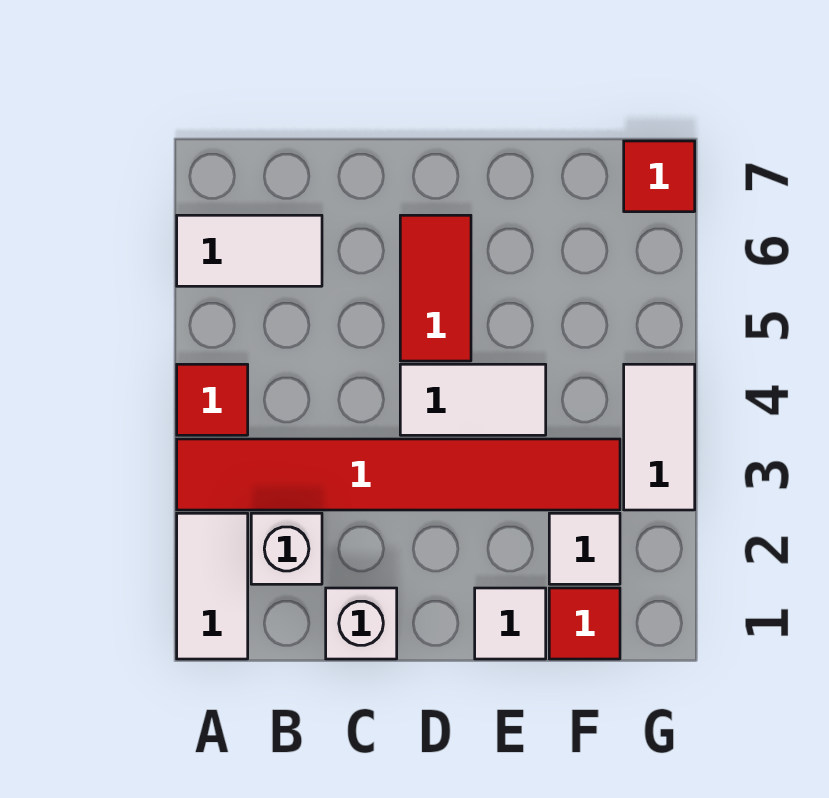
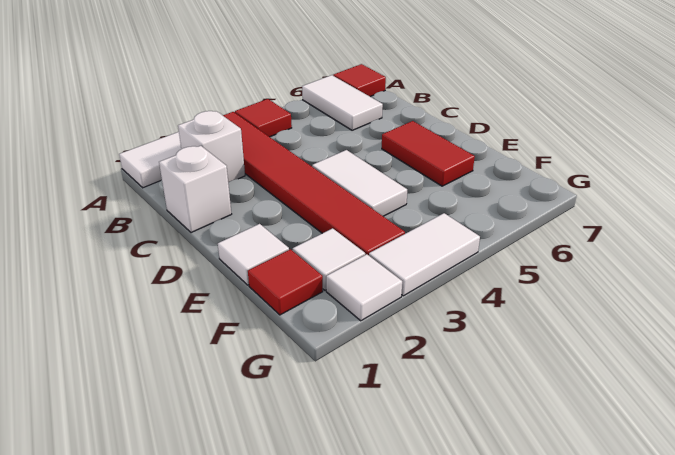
red tile D5:D6 level 1 -> red tile D6:E6 level 1
none -> white tile G2 level 1
red tile G7 level 1 -> red tile A7 level 1

